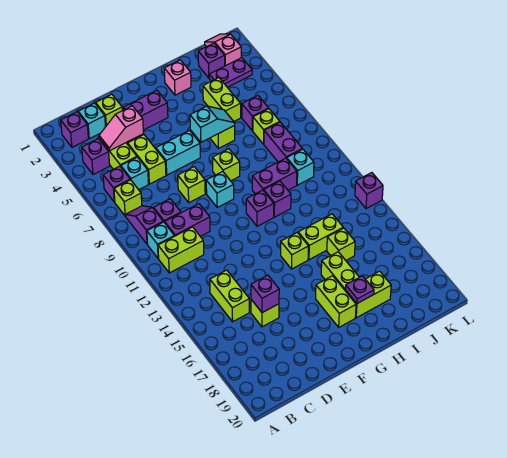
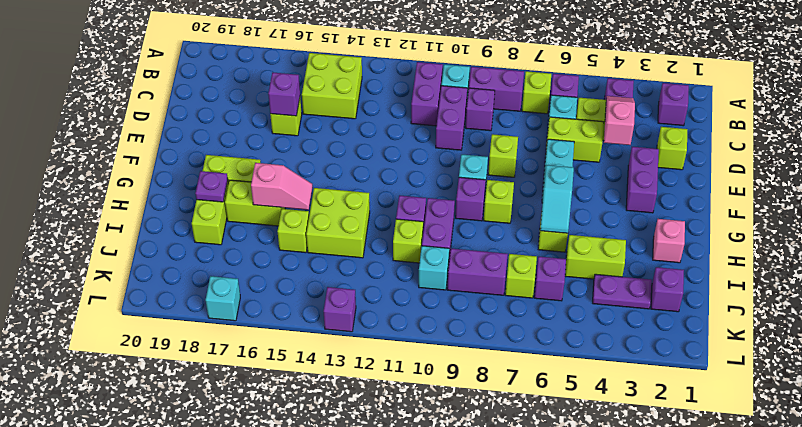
purple slope B8:B9 level 1 top 9 -> purple brick B8:B9 level 1
lime brick B11:C11 level 1 -> purple brick B11:C11 level 1
cyan brick C2 level 1 -> cyan brick L17 level 1
lime brick C14:C15 level 1 -> lime brick B14:C15 level 1
purple brick G11 level 1 -> purple brick G9 level 1
lime brick G14 level 1 -> lime brick I11 level 1
lime brick H14:I14 level 1 -> lime brick H13:I14 level 1
purple plate J3:K3 level 1 -> purple plate J3:J4 level 1
pink slope K1:K2 level 1 top 2 -> pink slope H15:H16 level 2 top 16

